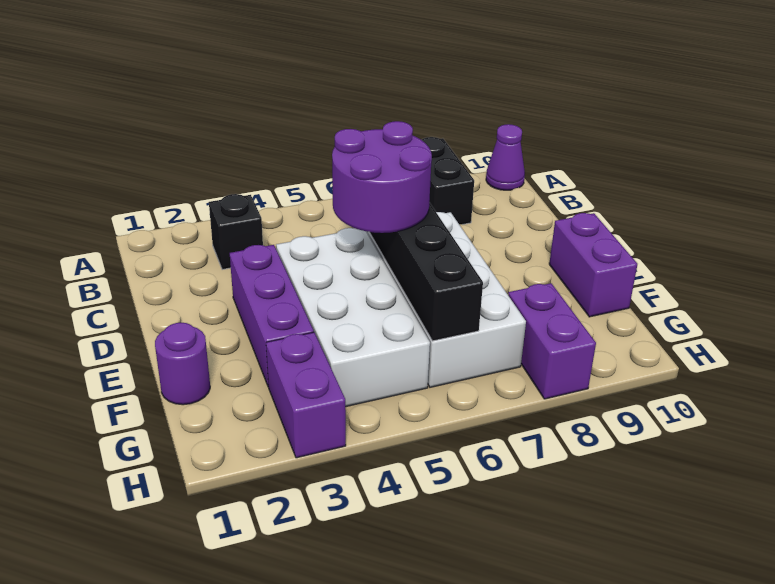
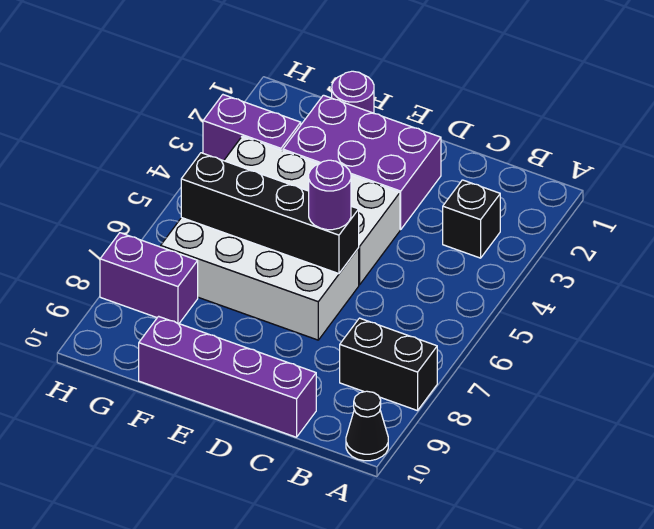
purple cone A10 level 1 -> black cone A10 level 1
purple brick D3:F3 level 1 -> purple brick D2:F3 level 1
purple round brick D5:E6 level 3 -> purple round brick D6 level 3
purple brick E10:F10 level 1 -> purple brick C10:F10 level 1

